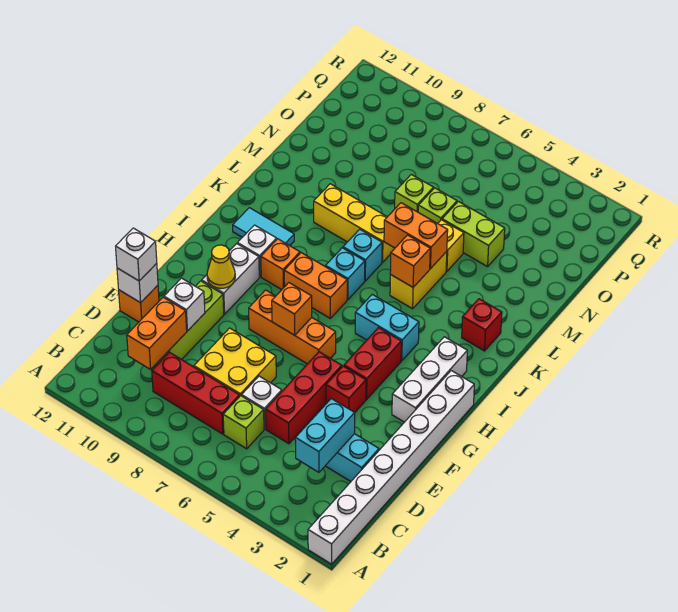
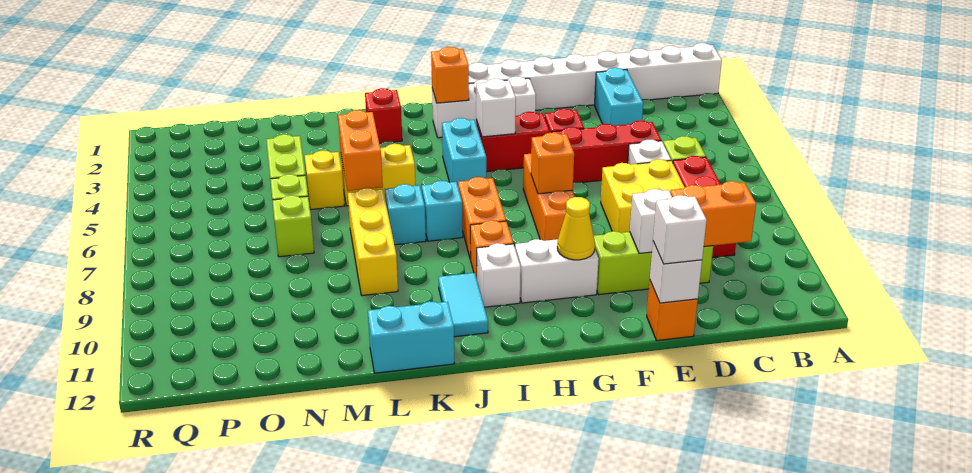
cyan brick C3:D3 level 2 -> cyan brick K12:L12 level 1
none -> white brick H4 level 2
orange brick K5 level 2 -> orange brick I2 level 2

